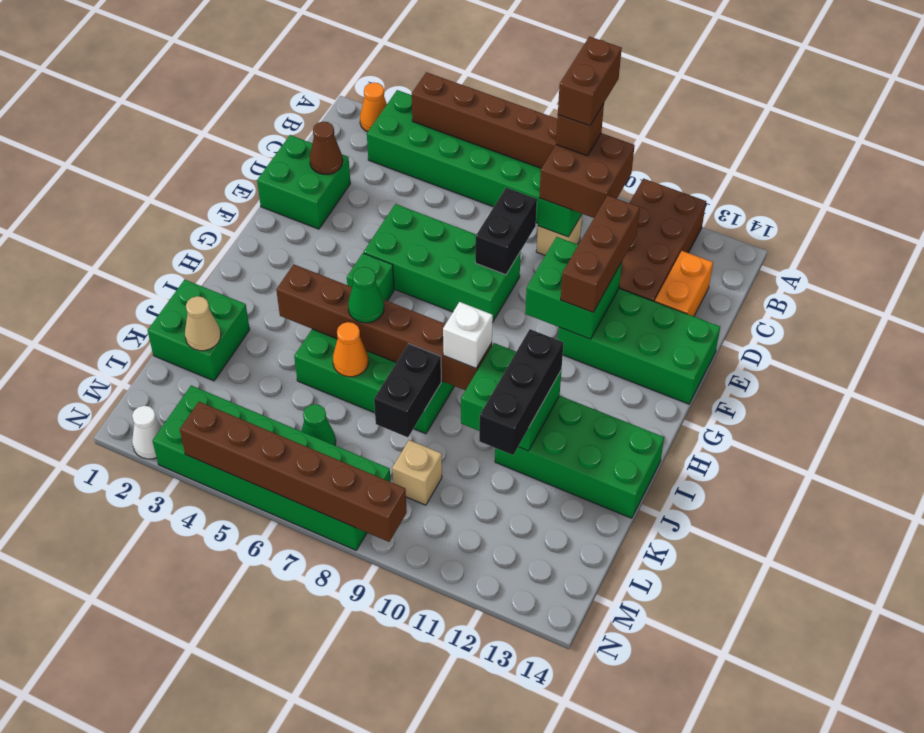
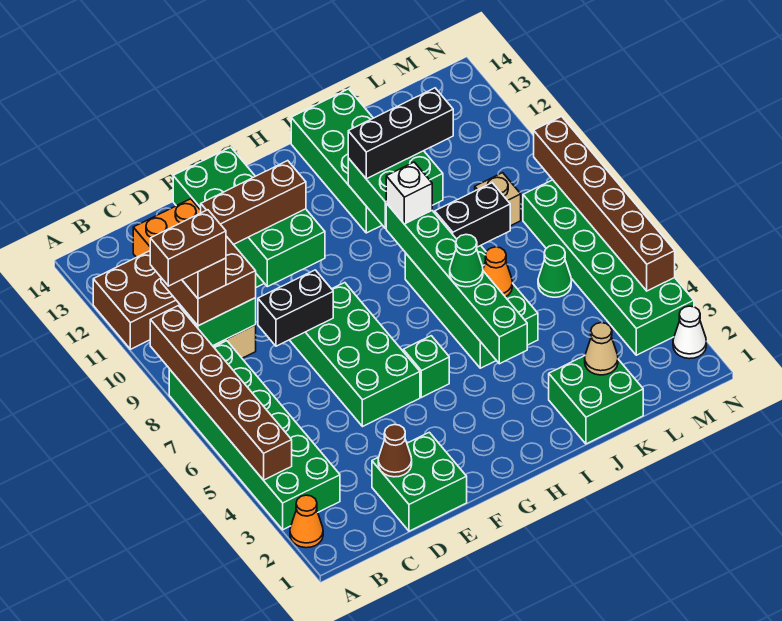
brown brick I4:I9 level 2 -> green brick I4:I9 level 2

